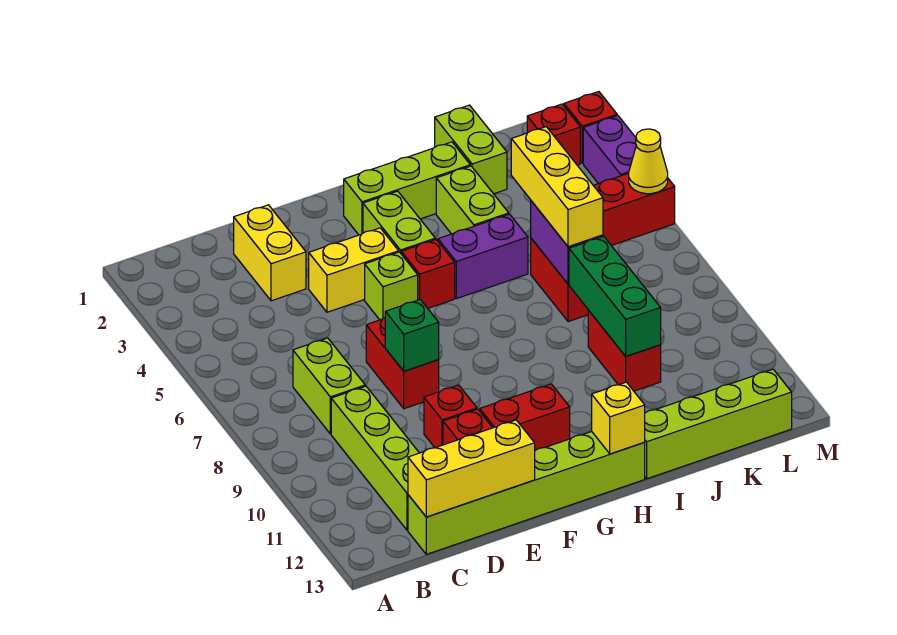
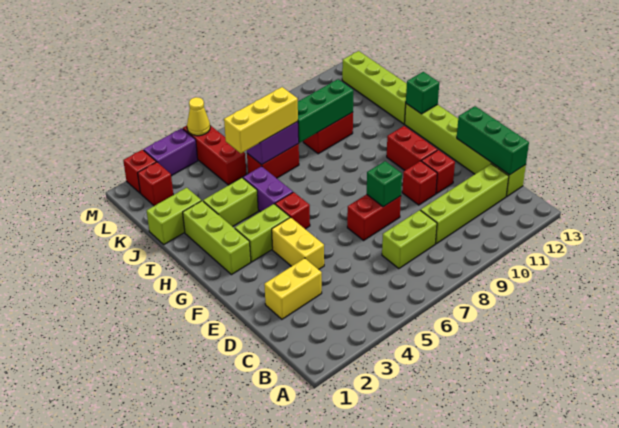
yellow brick C13:E13 level 2 -> green brick C13:E13 level 2
lime brick F5 level 1 -> none
yellow brick H13 level 2 -> green brick H13 level 2

